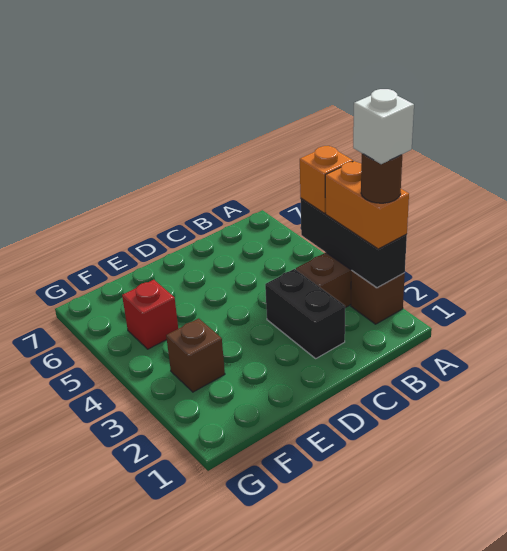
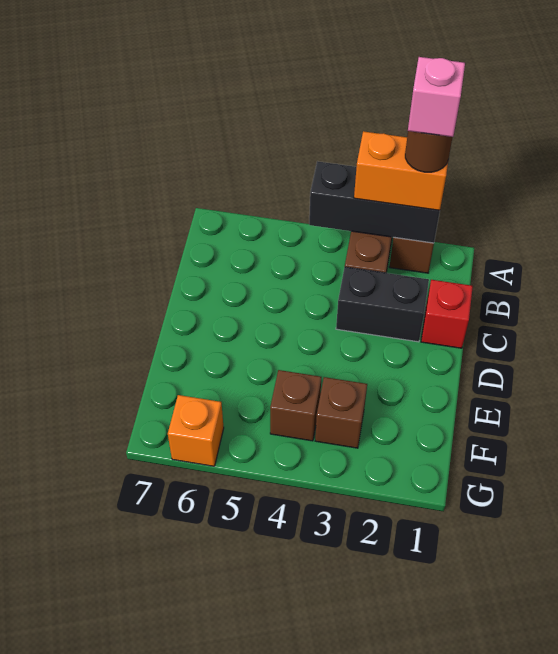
white brick A2 level 5 -> pink brick A2 level 5
orange brick A4 level 3 -> orange brick G6 level 1
none -> brown brick F4 level 1
red brick F5 level 1 -> red brick C1 level 1

